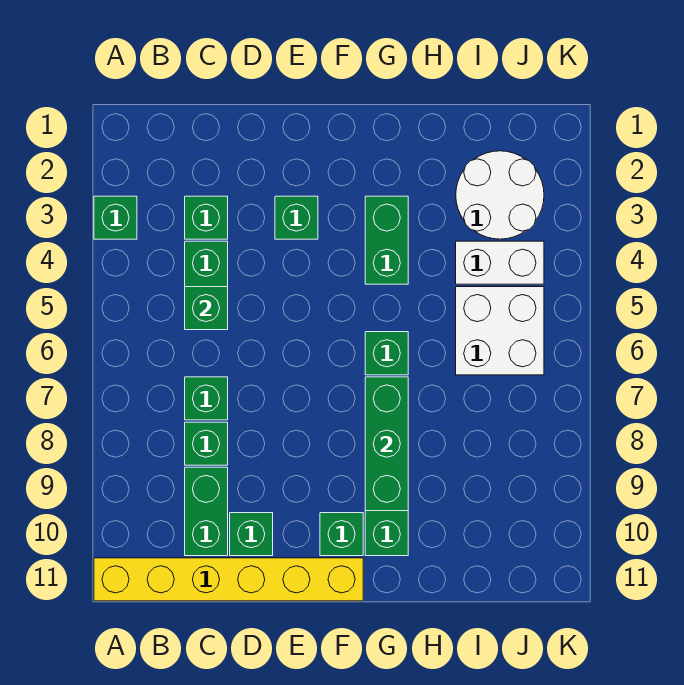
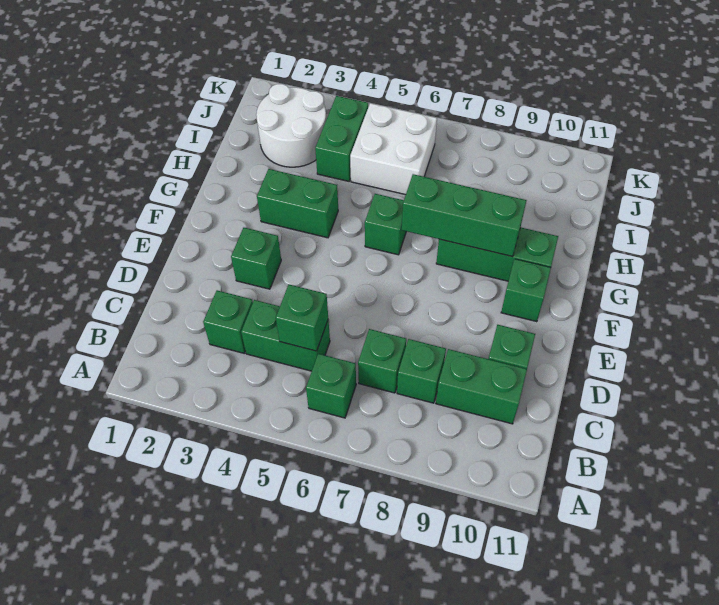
green brick A3 level 1 -> green brick B6 level 1
yellow brick A11:F11 level 1 -> none
white brick I4:J4 level 1 -> green brick I4:J4 level 1

